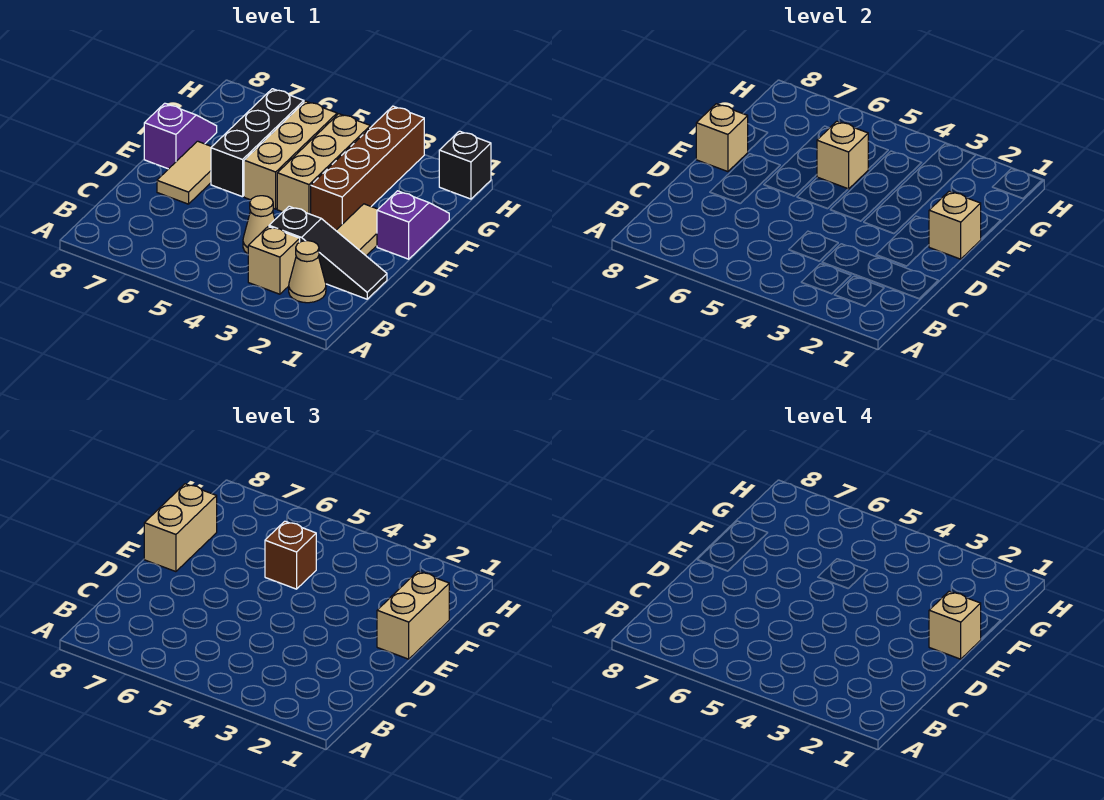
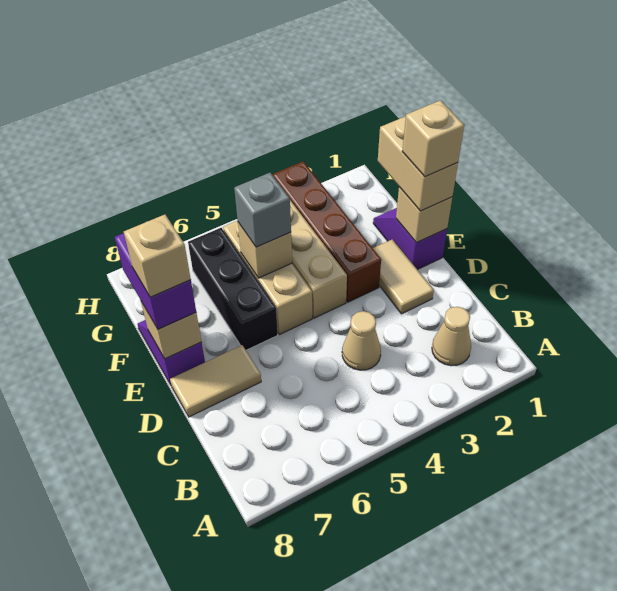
tan brick B3 level 1 -> tan brick E8 level 4
black slope C1:C3 level 1 top 3 -> none
tan tile D7:E7 level 1 -> tan tile D7:D8 level 1
tan brick E8:F8 level 3 -> purple brick E8:F8 level 3
brown brick F5 level 3 -> grey brick F5 level 3
black brick H1 level 1 -> none

